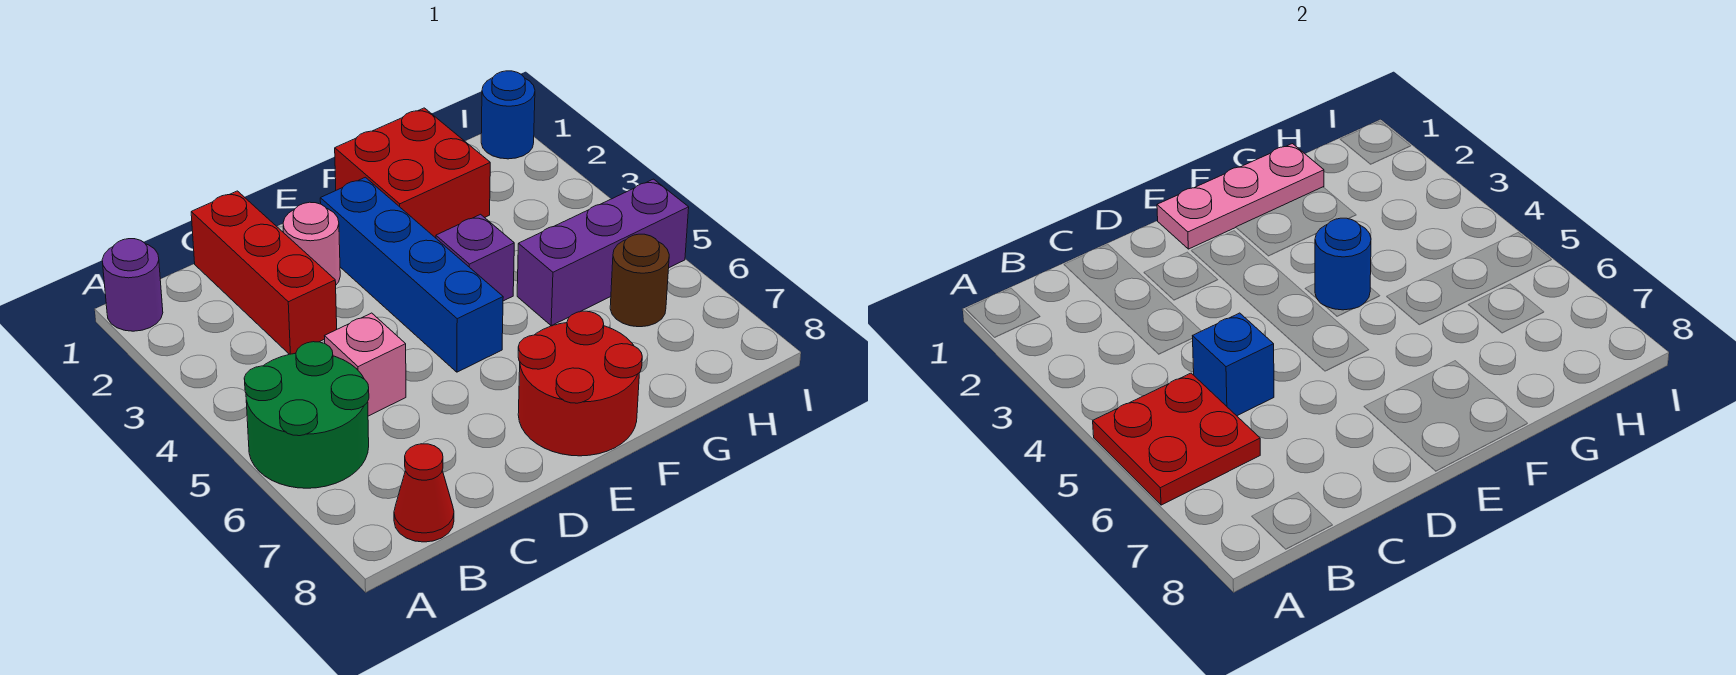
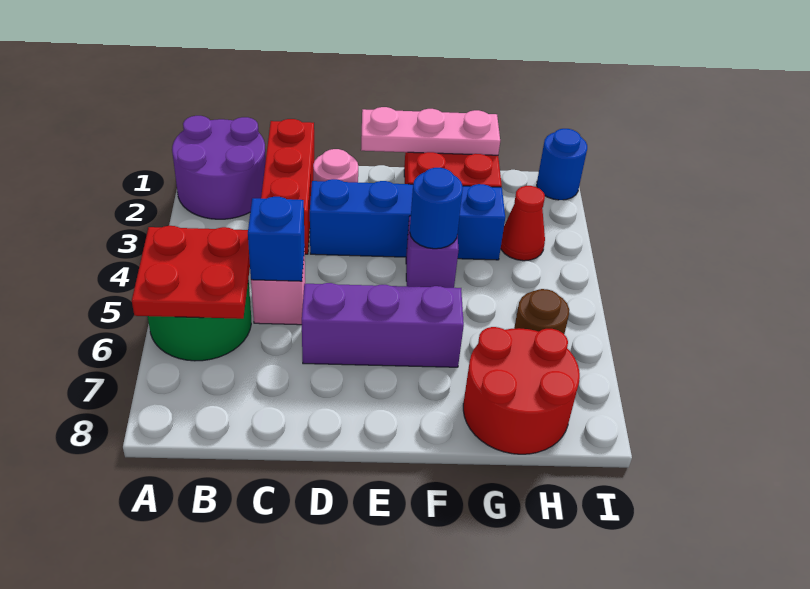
purple round brick A1 level 1 -> purple round brick A1:B2 level 1
red cone B8 level 1 -> red cone H3 level 1
blue brick E2:E5 level 1 -> blue brick D3:G3 level 1
red round brick E7:F8 level 1 -> red round brick G7:H8 level 1
purple brick G5:I5 level 1 -> purple brick D6:F6 level 1

